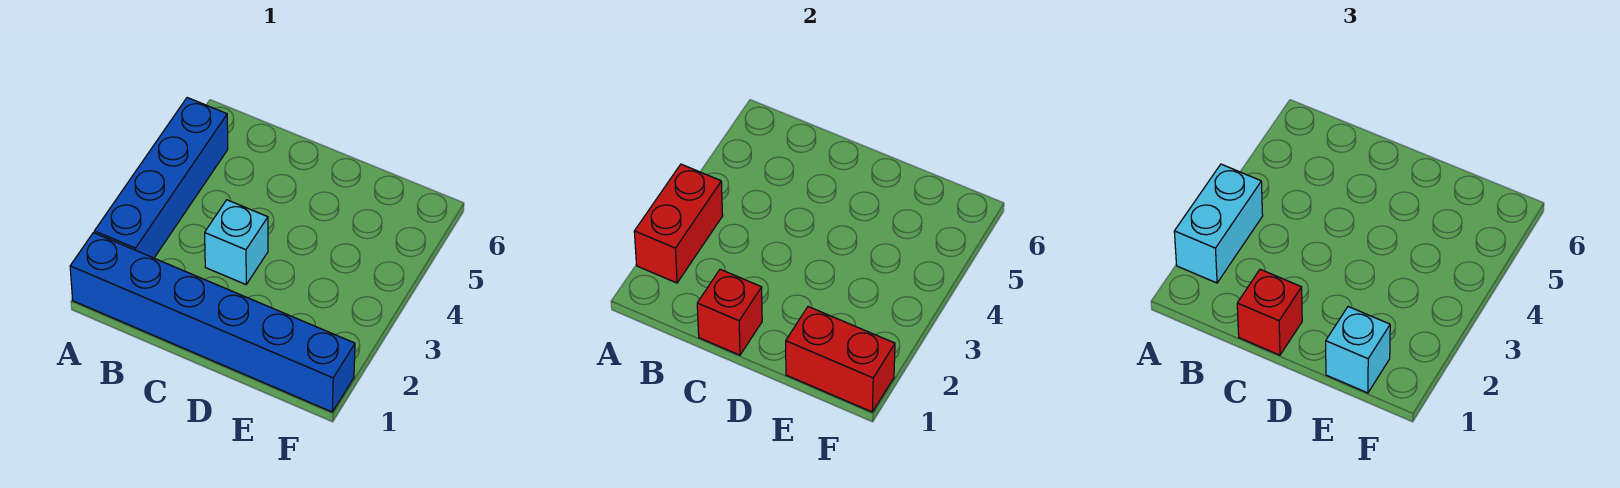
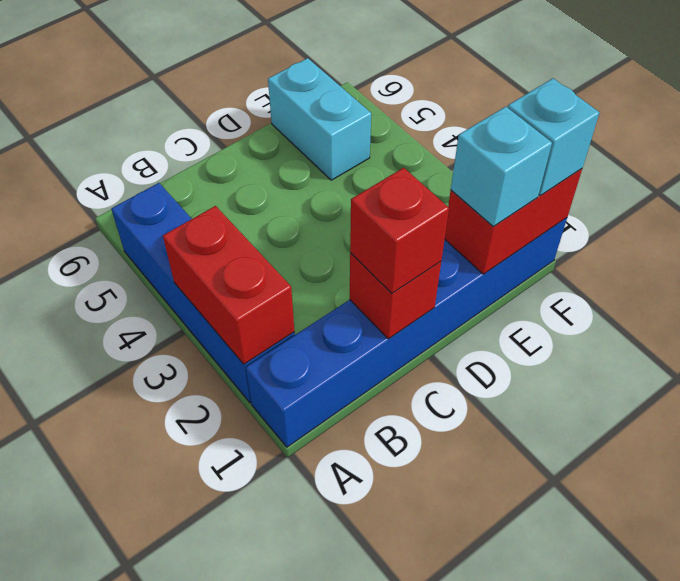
cyan brick A2:A3 level 3 -> cyan brick E5:E6 level 1
cyan brick C3 level 1 -> cyan brick F1 level 3

